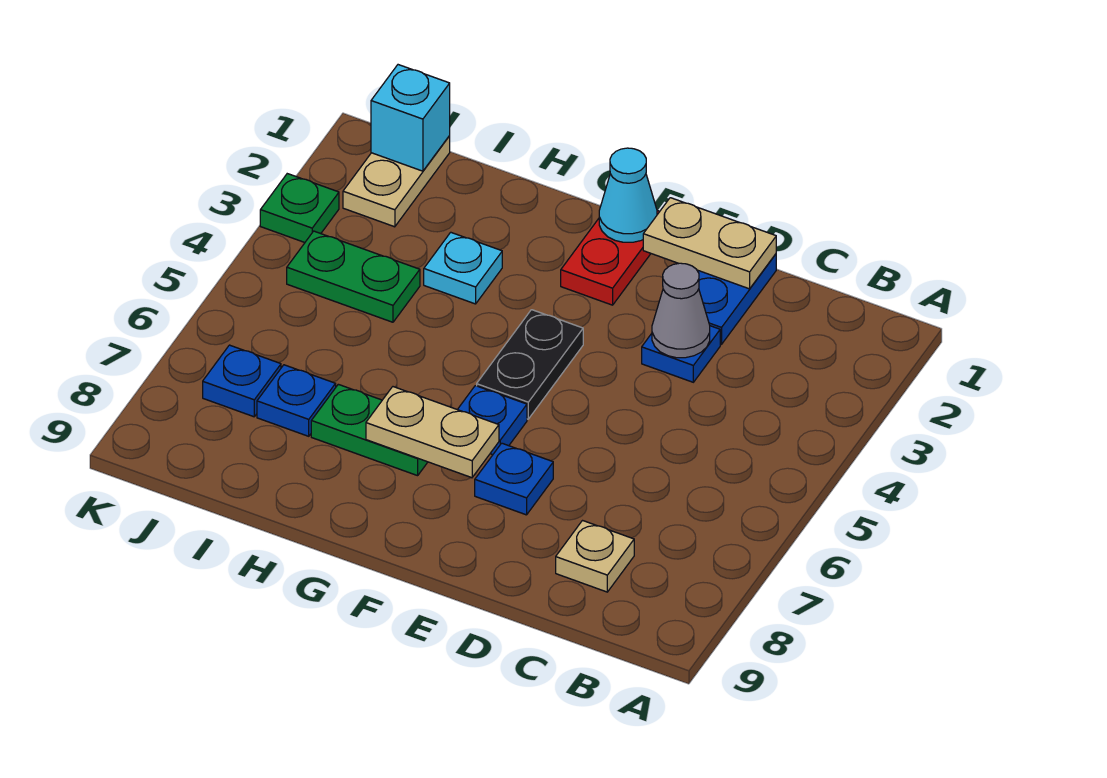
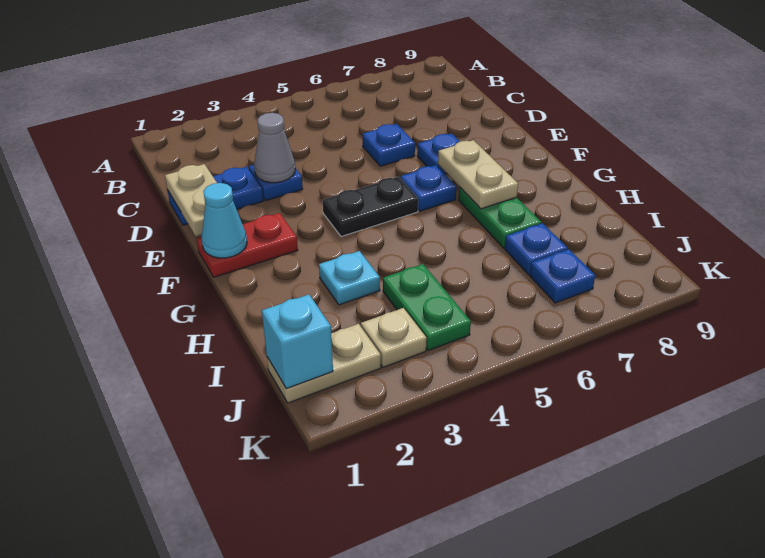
tan plate C8 level 1 -> tan plate J3 level 1
none -> blue plate D6 level 1
green plate K3 level 1 -> none

